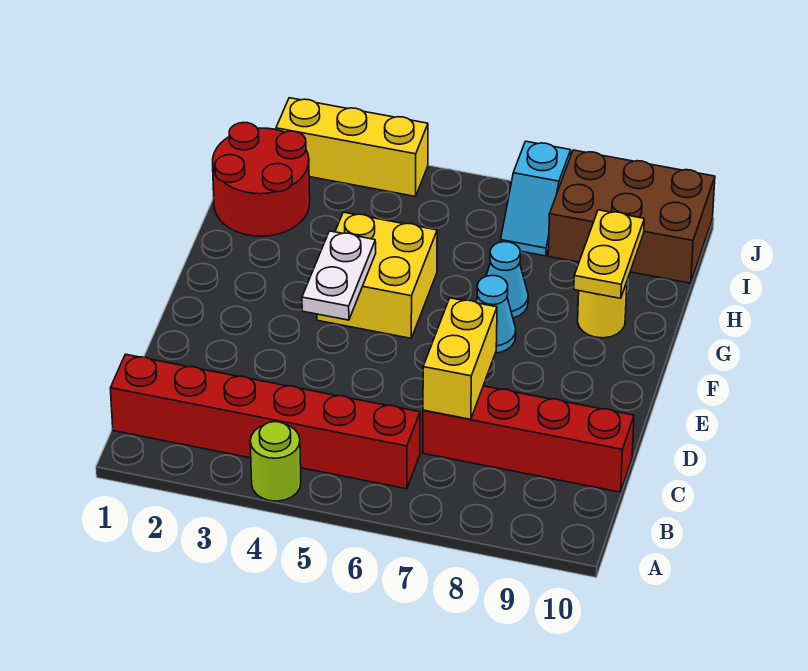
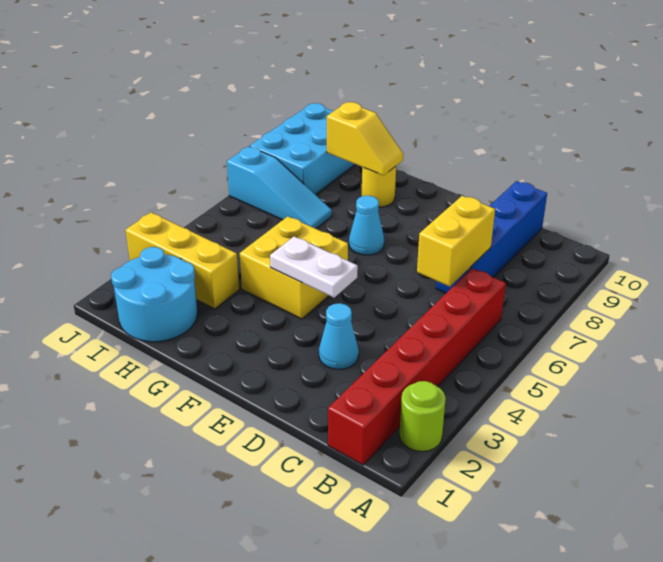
lime round brick A4 level 1 -> lime round brick A2 level 1
red brick C7:C10 level 1 -> blue brick C7:C10 level 1
yellow brick C7:D7 level 2 -> yellow brick C6:C7 level 2
cyan cone G7 level 1 -> cyan cone D3 level 1
yellow plate G9:H9 level 2 -> yellow slope G9:H9 level 2 top H
red round brick H1:I2 level 1 -> cyan round brick H1:I2 level 1
cyan slope I7:J7 level 1 top J -> cyan slope H7:J7 level 1 top J
brown brick I8:J10 level 1 -> cyan brick I8:J10 level 1
yellow brick J2:J4 level 1 -> yellow brick H3:J3 level 1

